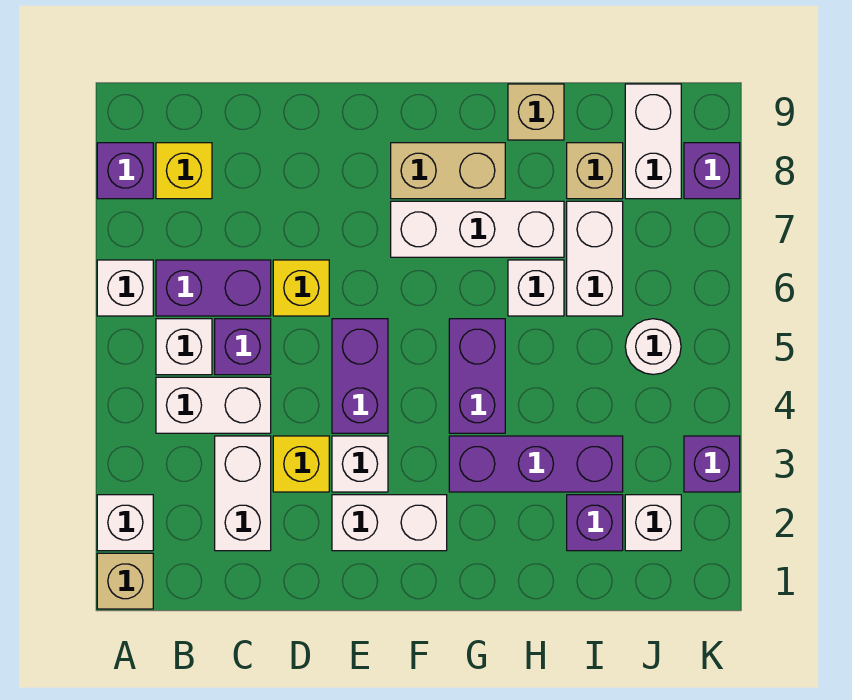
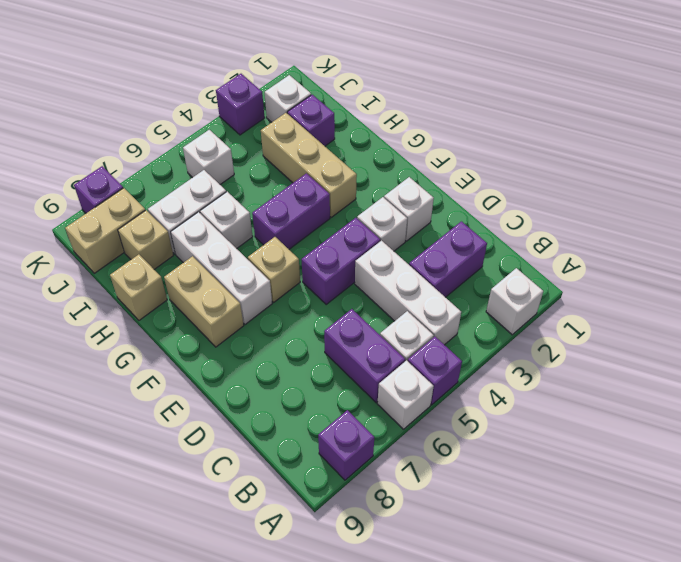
tan brick A1 level 1 -> tan brick F6 level 1
white brick B4:C4 level 1 -> white brick B4:D4 level 1
yellow brick B8 level 1 -> none
white brick C2:C3 level 1 -> purple brick C2:C3 level 1
purple brick C5 level 1 -> purple brick A5 level 1
yellow brick D3 level 1 -> none
yellow brick D6 level 1 -> none
white brick E2:F2 level 1 -> white brick E2 level 1
purple brick G3:I3 level 1 -> tan brick G3:I3 level 1
white round brick J5 level 1 -> white brick J5 level 1
white brick J8:J9 level 1 -> tan brick J8:J9 level 1

